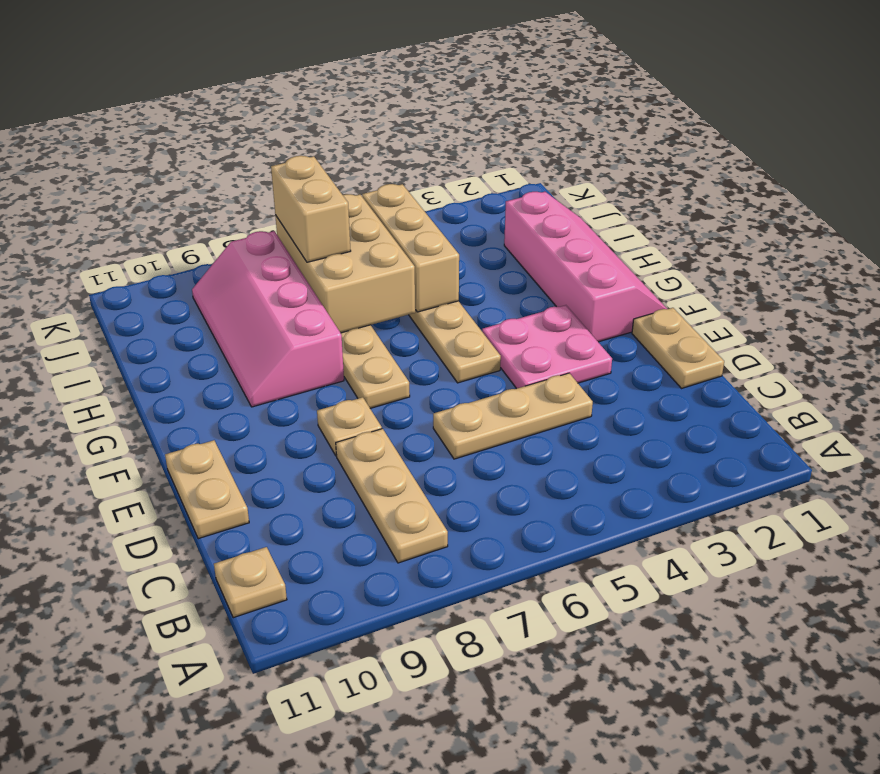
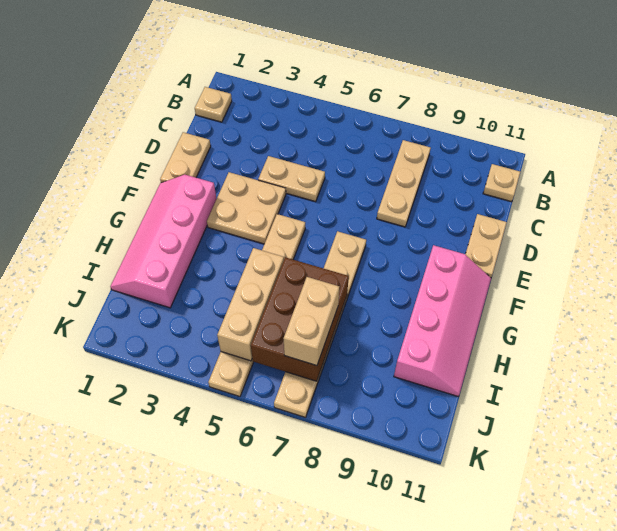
tan plate D4:D6 level 1 -> tan plate D4:D5 level 1
pink plate E3:F4 level 1 -> tan plate E3:F4 level 1
tan plate E8 level 1 -> tan plate B1 level 1
pink slope G8:J9 level 1 top 8 -> pink slope F10:I11 level 1 top 10
tan brick H6:J7 level 2 -> brown brick H6:J7 level 2

